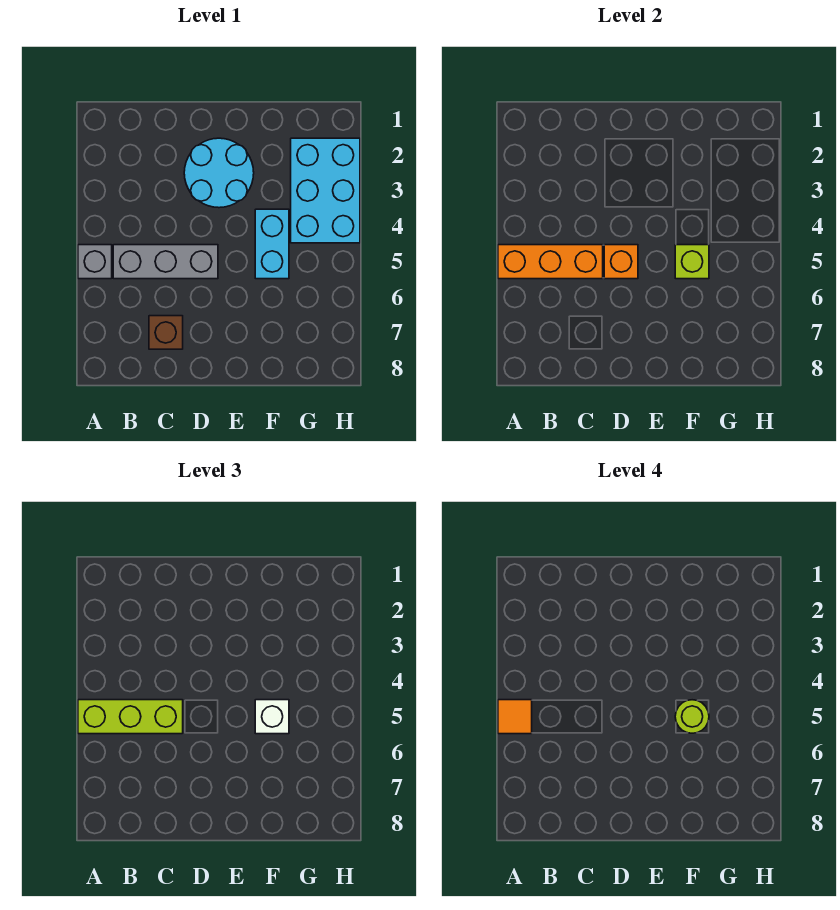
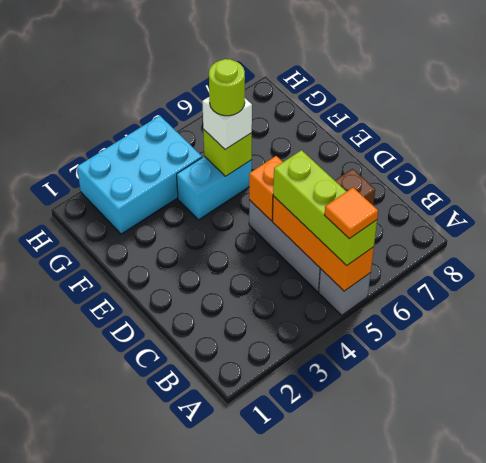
cyan round brick D2:E3 level 1 -> none

